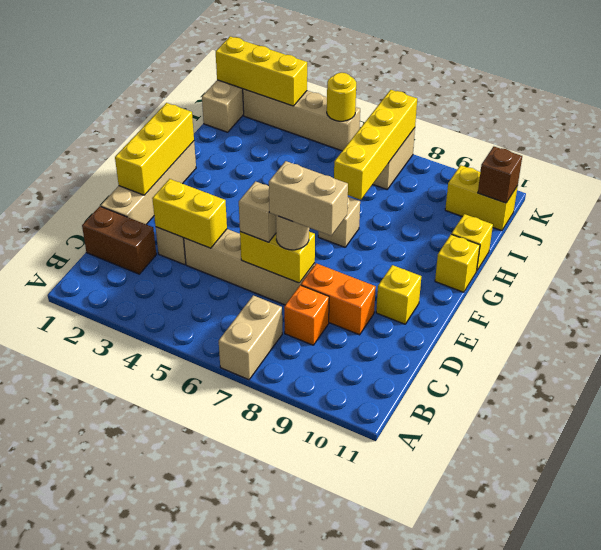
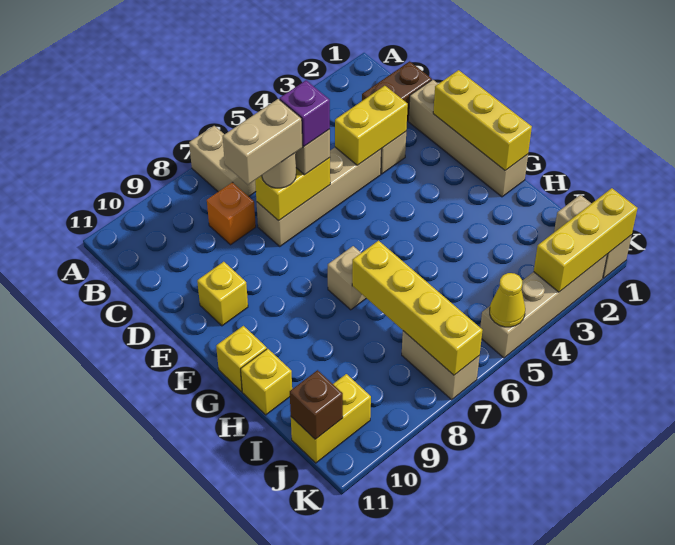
none -> purple brick D6 level 4
orange brick D8:D9 level 1 -> none
yellow round brick K5 level 2 -> yellow cone K5 level 2

